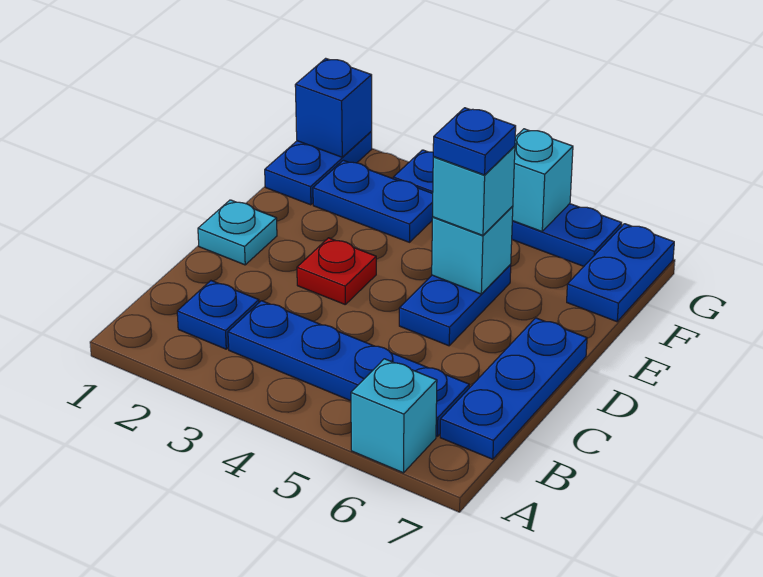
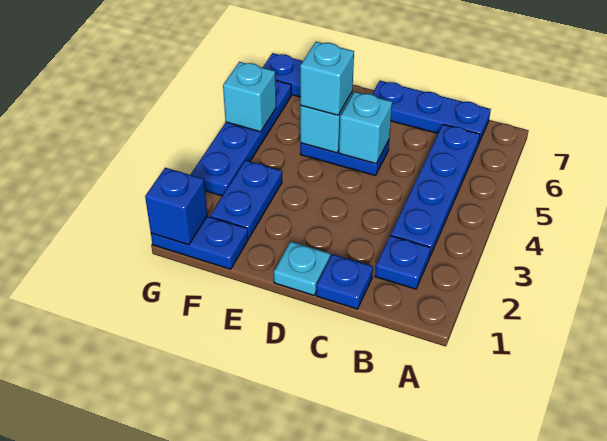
cyan brick A6 level 1 -> cyan brick D5 level 2
red plate D3 level 1 -> none
blue plate E5 level 4 -> blue plate C1 level 1

